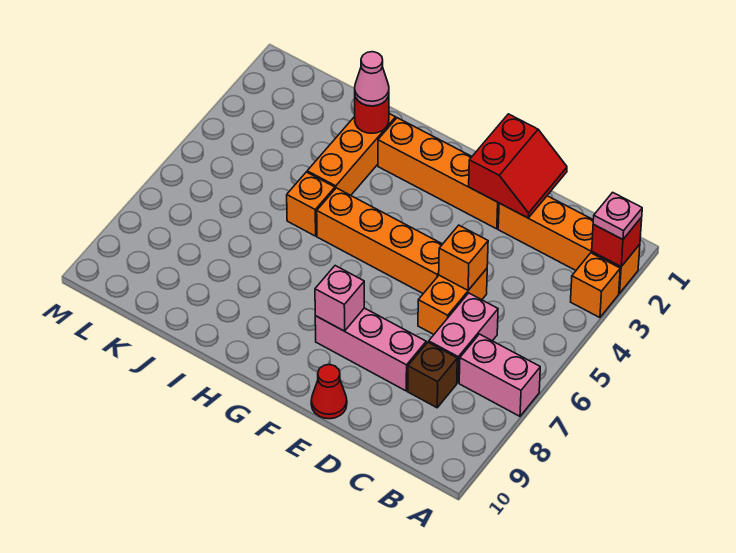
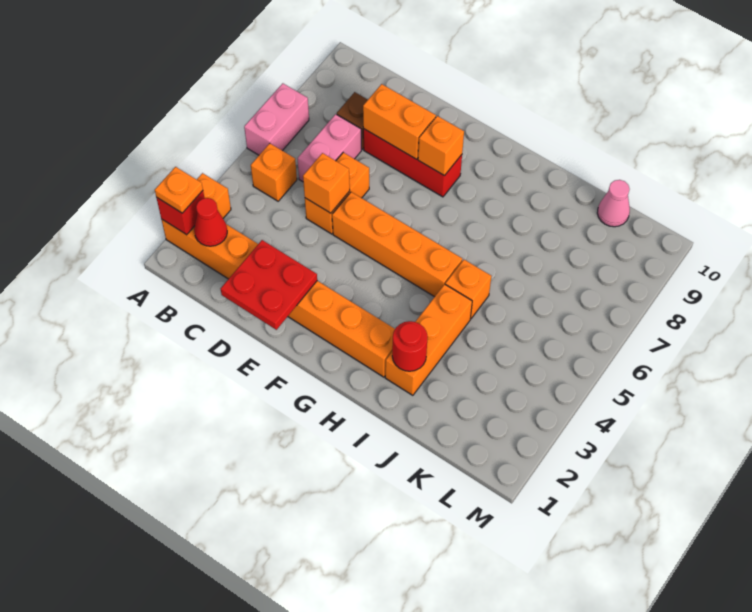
pink plate A2 level 3 -> orange plate A2 level 3
pink brick A7:B7 level 1 -> pink brick A6:A7 level 1
none -> orange brick B5 level 1
red slope D1:E2 level 2 top E -> red plate D1:E2 level 2
pink brick D8:F8 level 1 -> red brick D8:F8 level 1
none -> orange brick D8:E8 level 2
red cone E10 level 1 -> red cone B2 level 2
pink brick F8 level 2 -> orange brick F8 level 2
pink cone I2 level 3 -> pink cone K10 level 1

